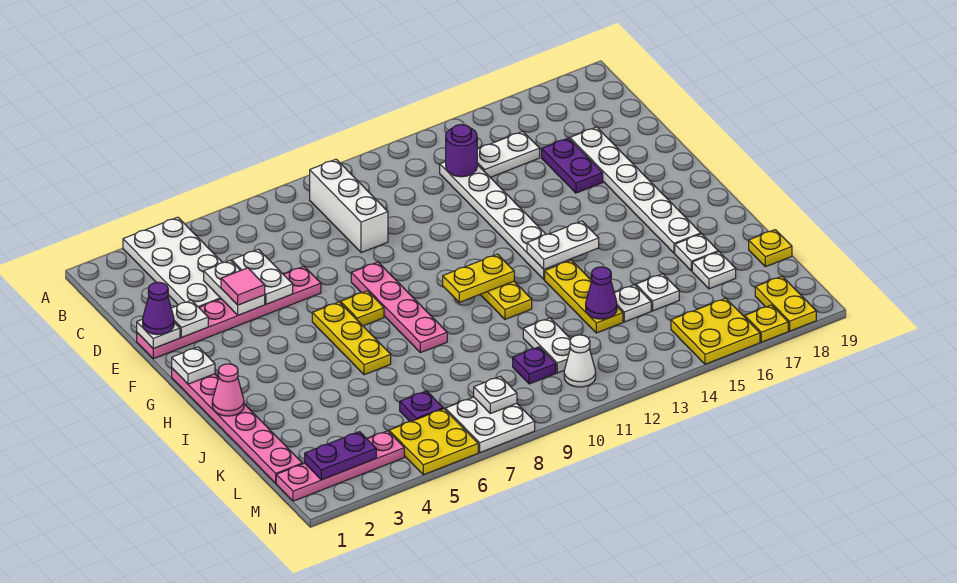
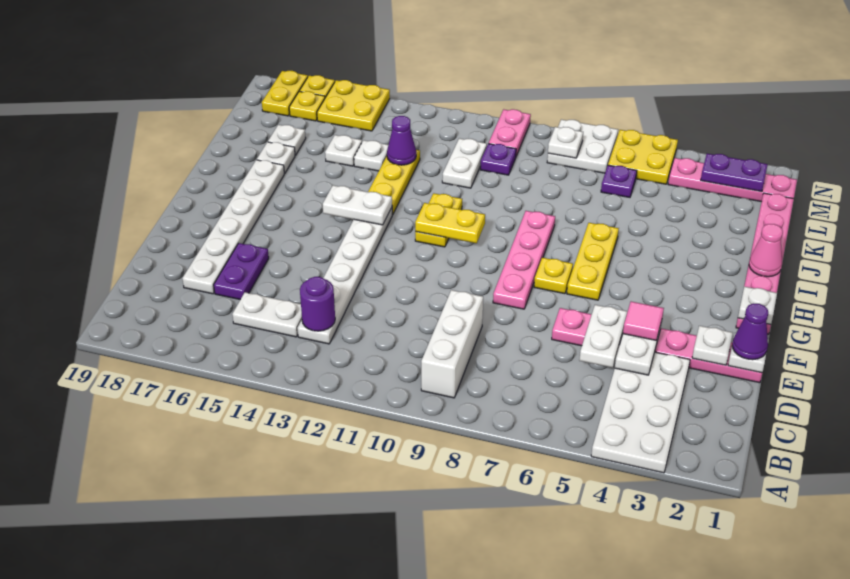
yellow plate K19 level 1 -> yellow plate M17 level 1
none -> pink plate M10:N10 level 1
white cone M11 level 1 -> none

